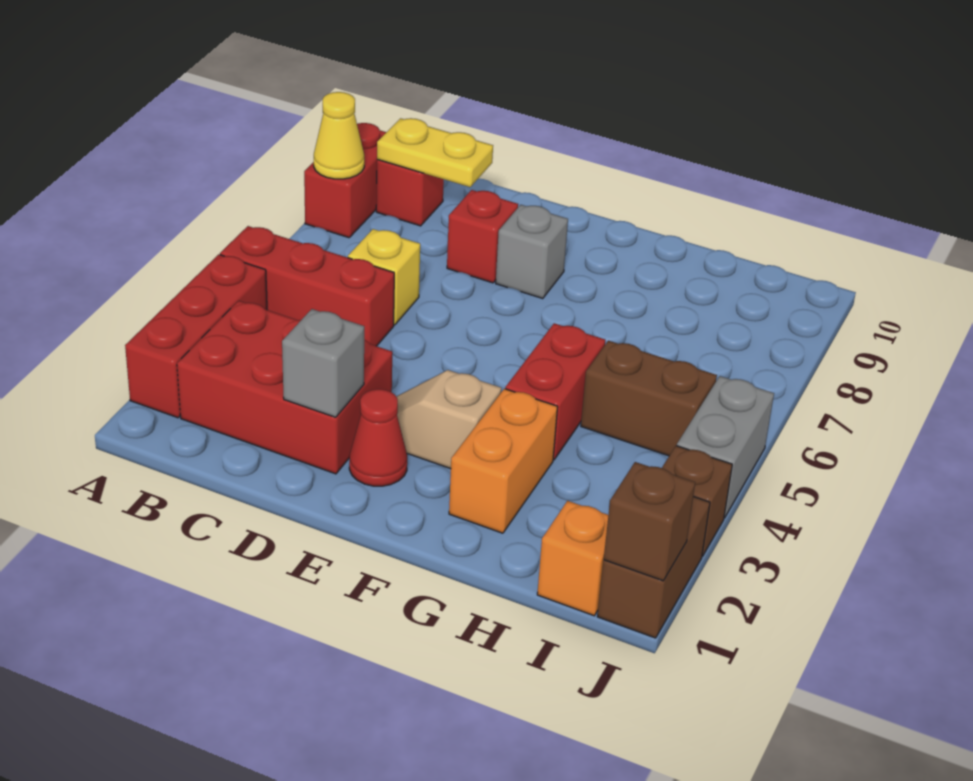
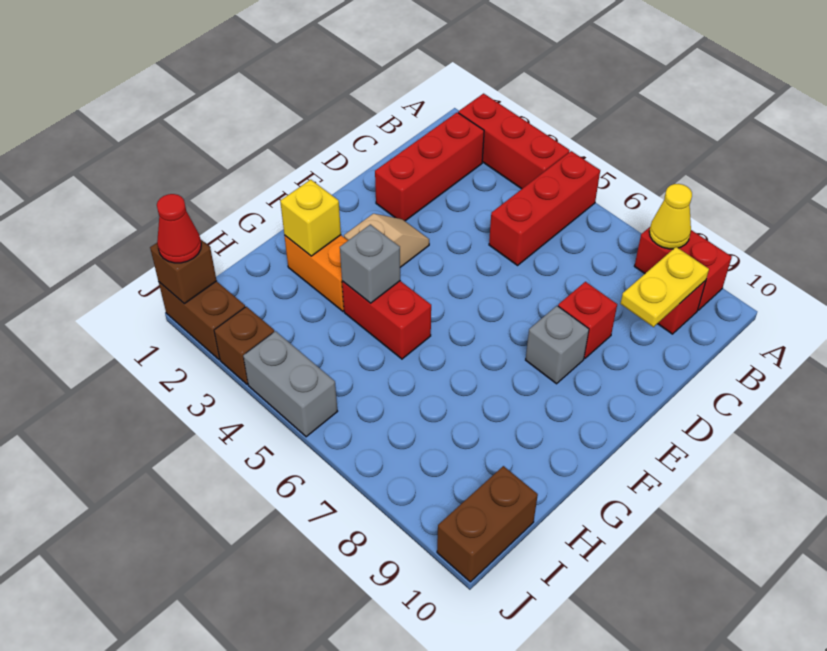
red brick B2:D3 level 1 -> red brick B2:D2 level 1
yellow brick C6 level 1 -> yellow brick G2 level 2
grey brick D2 level 2 -> grey brick G4 level 2
red cone E2 level 1 -> red cone J1 level 3
brown brick H5:I5 level 1 -> brown brick I10:J10 level 1
orange brick I1 level 1 -> none

